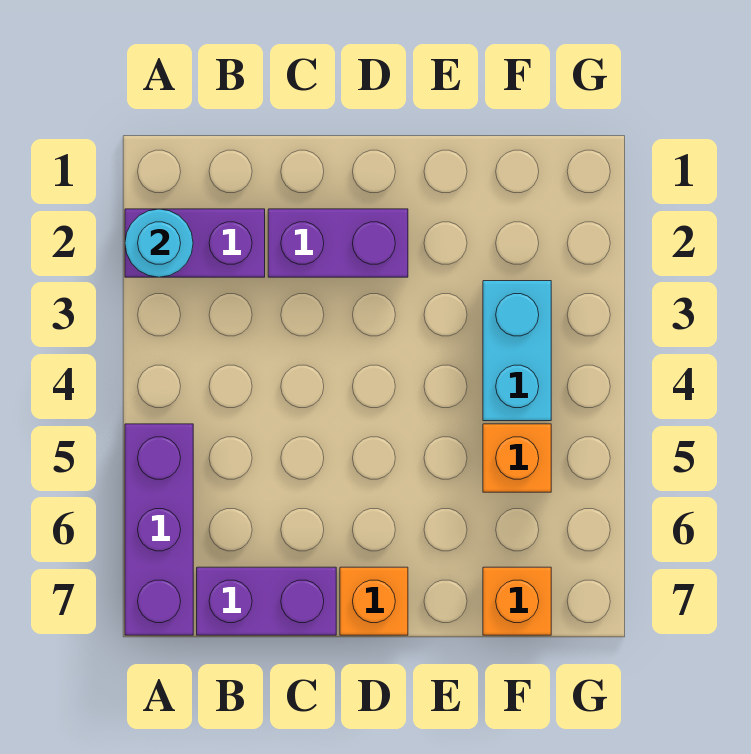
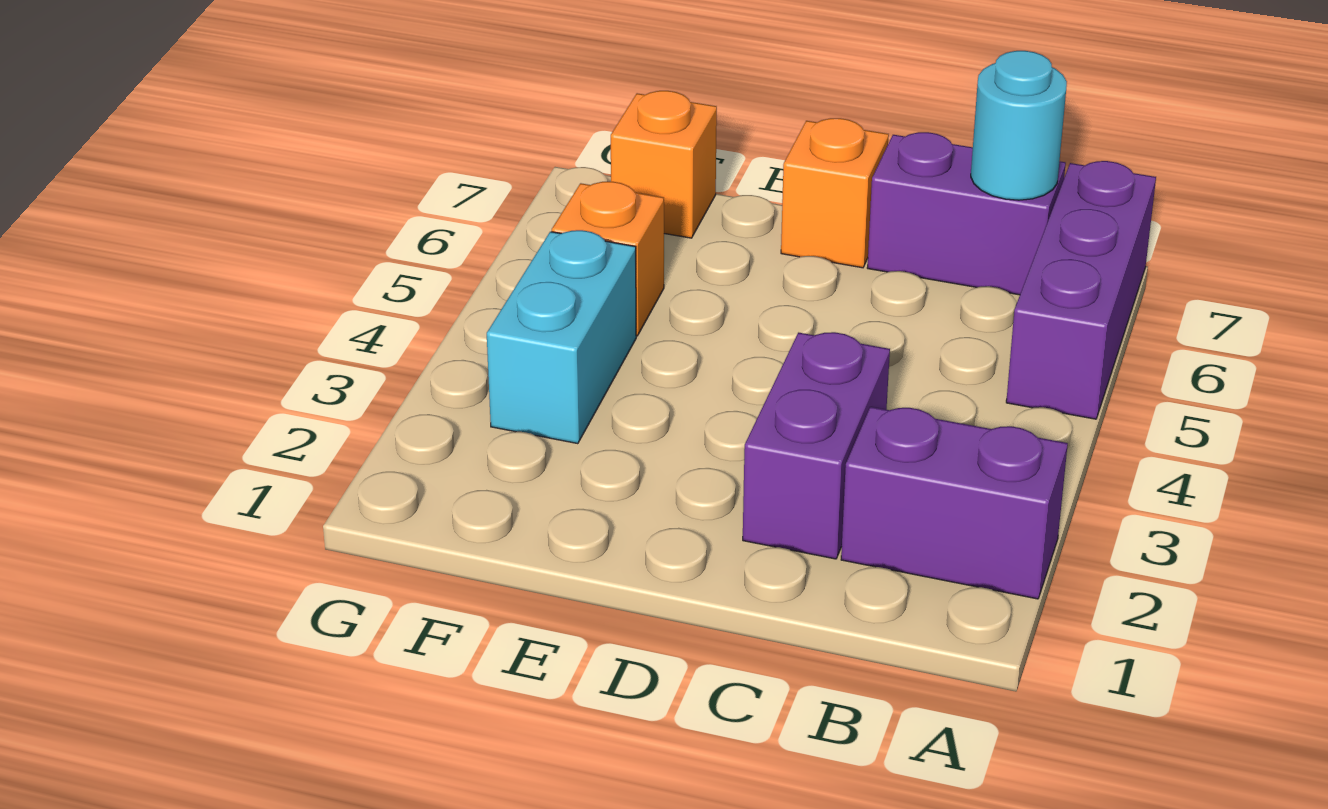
cyan round brick A2 level 2 -> cyan round brick B7 level 2
purple brick C2:D2 level 1 -> purple brick C2:C3 level 1

